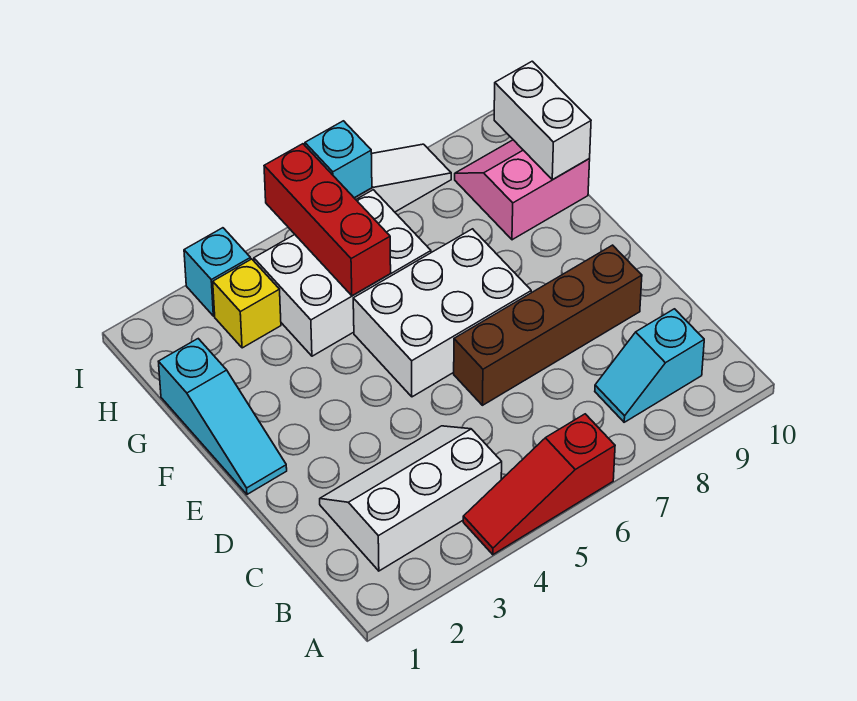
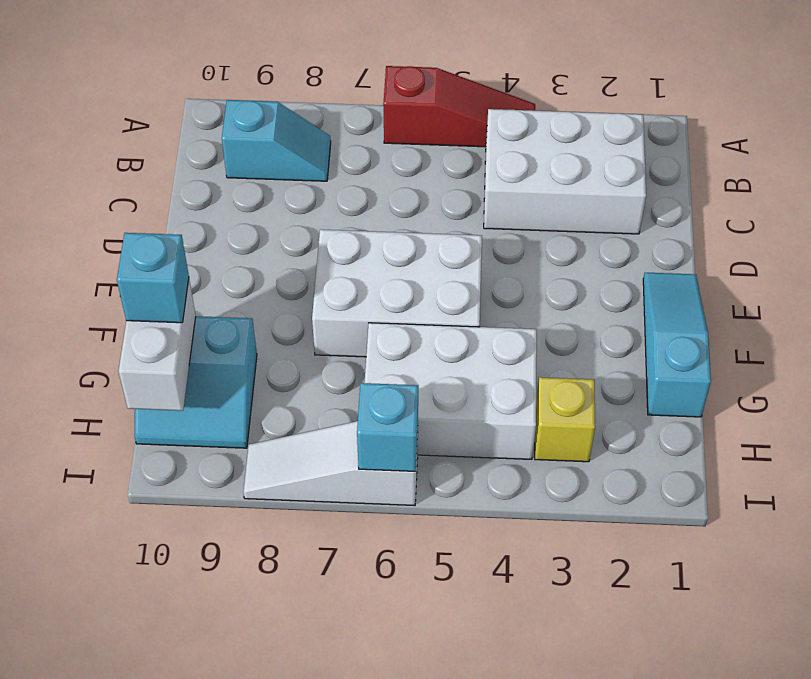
white slope B2:C4 level 1 top B -> white brick B2:C4 level 1
brown brick D6:D9 level 1 -> none
red brick G5:I5 level 2 -> none
pink slope G9:H10 level 1 top G -> cyan slope G9:H10 level 1 top G
cyan brick I3 level 1 -> cyan brick G10 level 3

